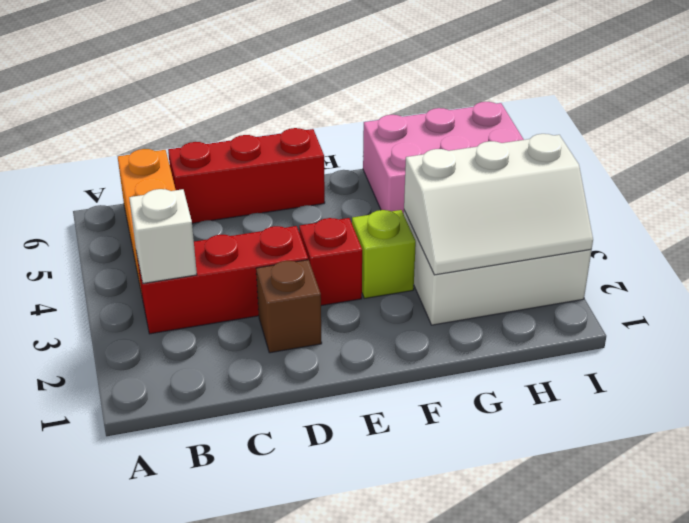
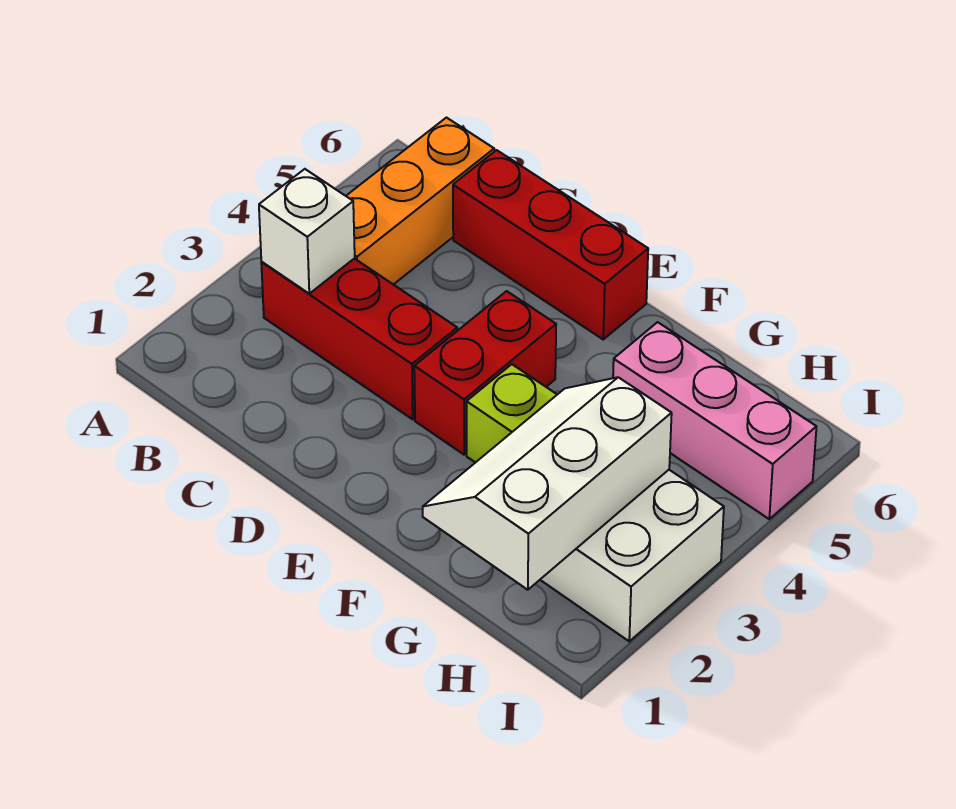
brown brick D2 level 1 -> none
red brick E3 level 1 -> red brick E3:E4 level 1
white slope G2:I3 level 2 top 3 -> white slope G1:H3 level 2 top H
pink brick G5:I6 level 1 -> pink brick G5:I5 level 1

